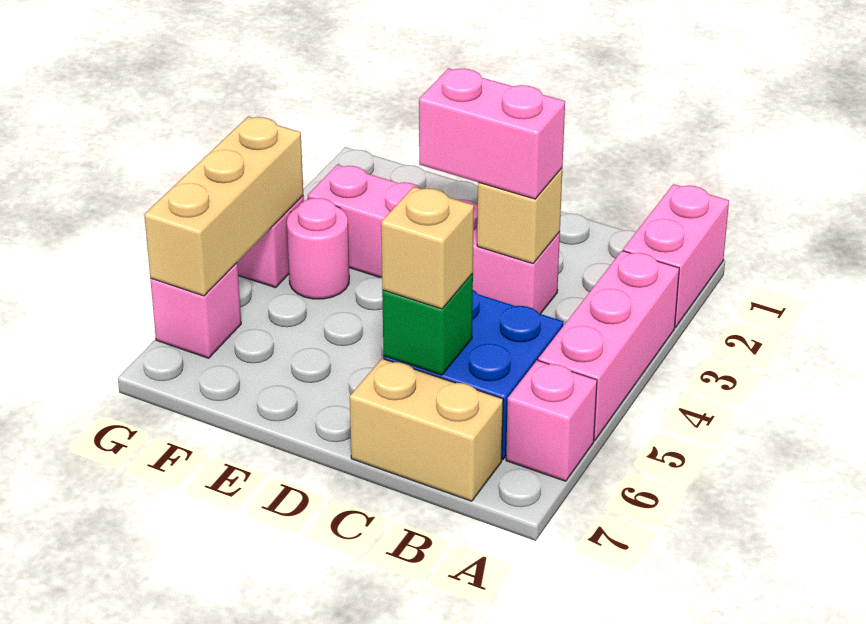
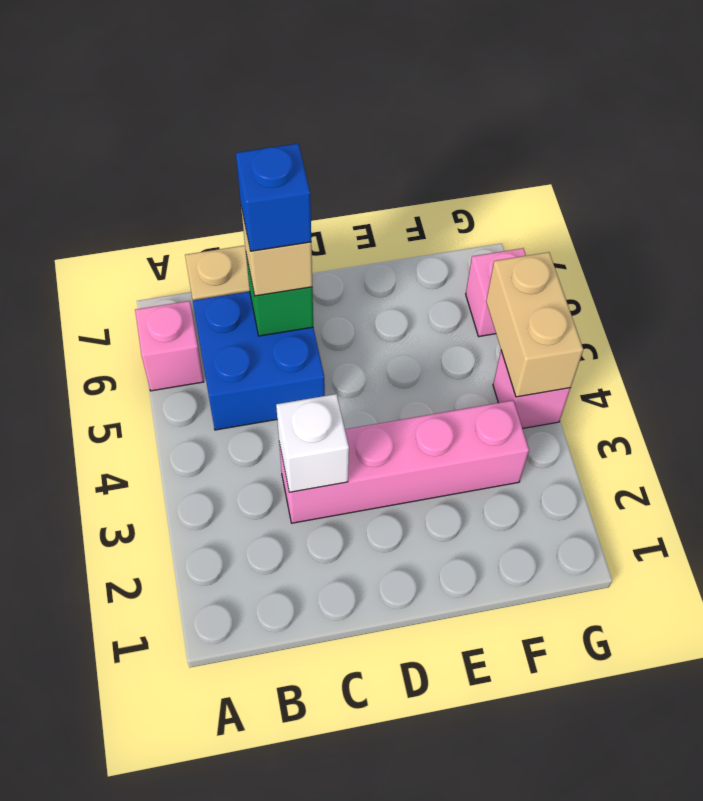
pink brick A1:A2 level 1 -> none
pink brick A3:A5 level 1 -> none
tan brick C3 level 2 -> white brick C3 level 2
pink brick C3:D3 level 3 -> none
none -> blue brick C6 level 4
pink round brick F4 level 1 -> none
tan brick G4:G6 level 2 -> tan brick G4:G5 level 2

